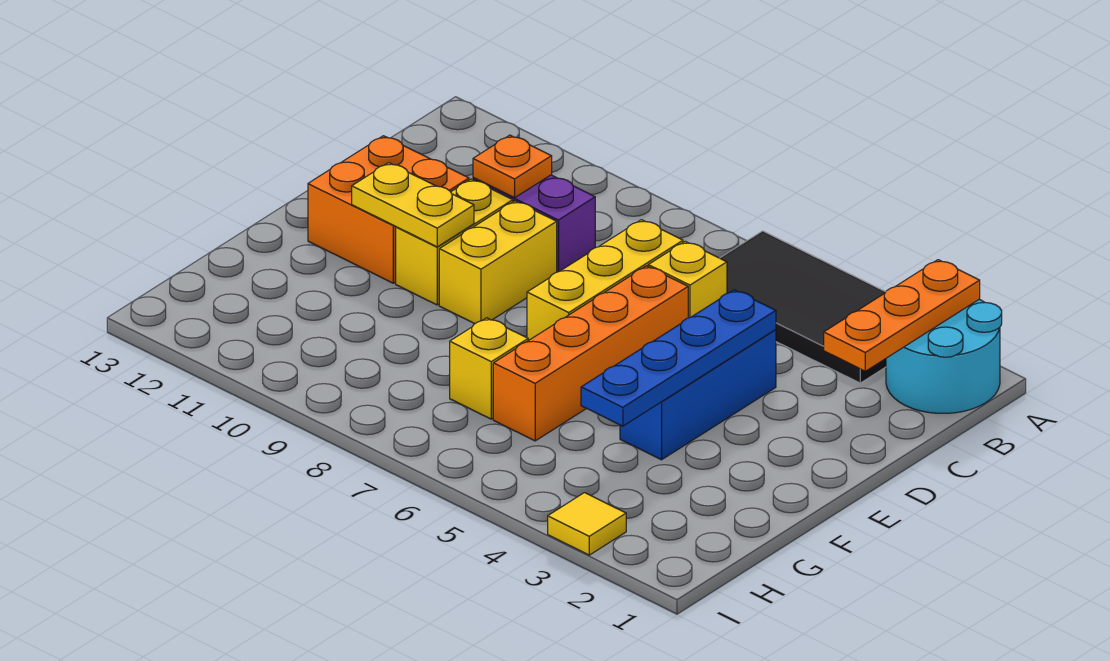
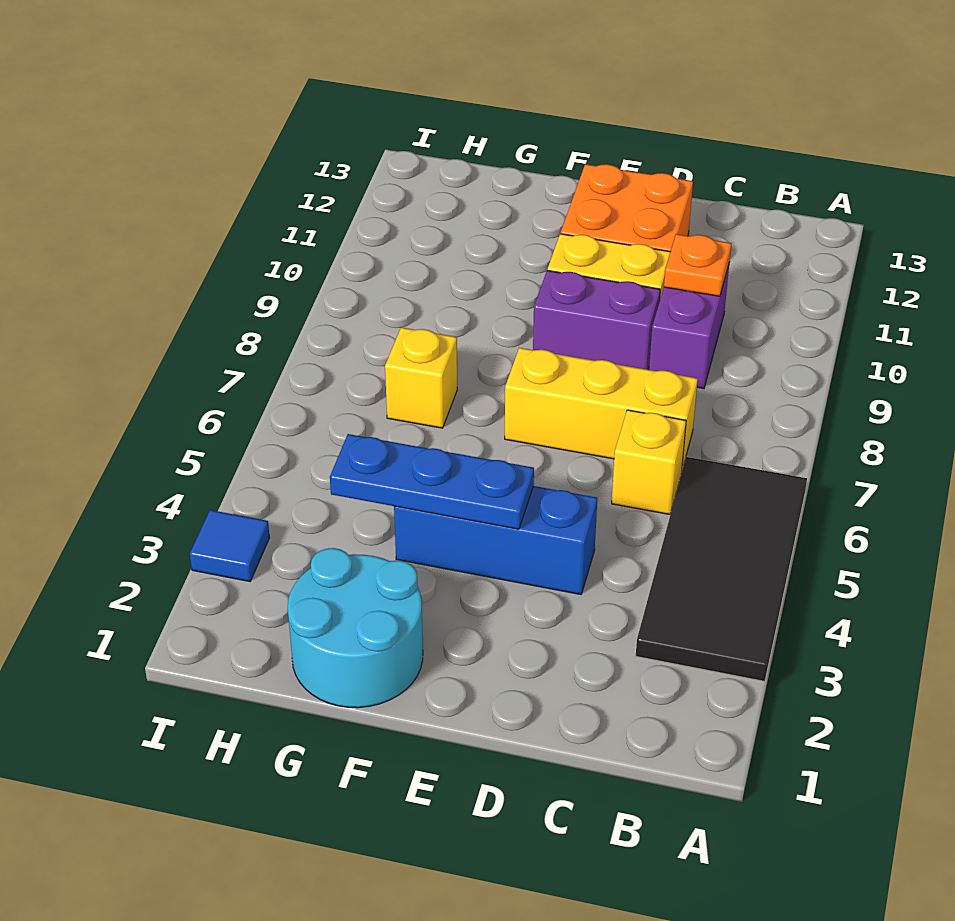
cyan round brick A1:B2 level 1 -> cyan round brick F1:G2 level 1
orange plate A2:C2 level 2 -> none
blue plate D4:G4 level 2 -> blue plate E4:G4 level 2
orange brick D6:G6 level 1 -> none
yellow brick D9:E9 level 1 -> purple brick D9:E9 level 1
yellow plate E10:E11 level 2 -> none
yellow tile I3 level 1 -> blue tile I3 level 1

